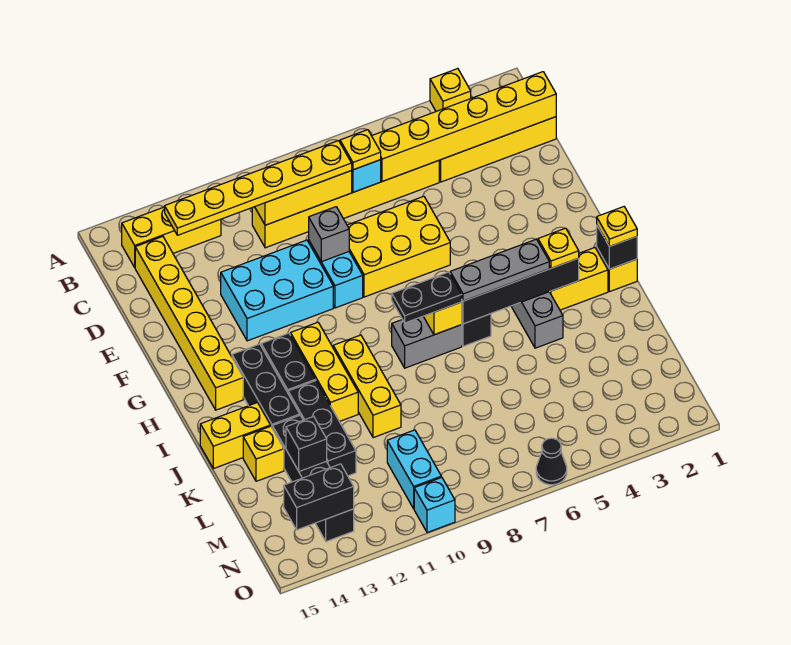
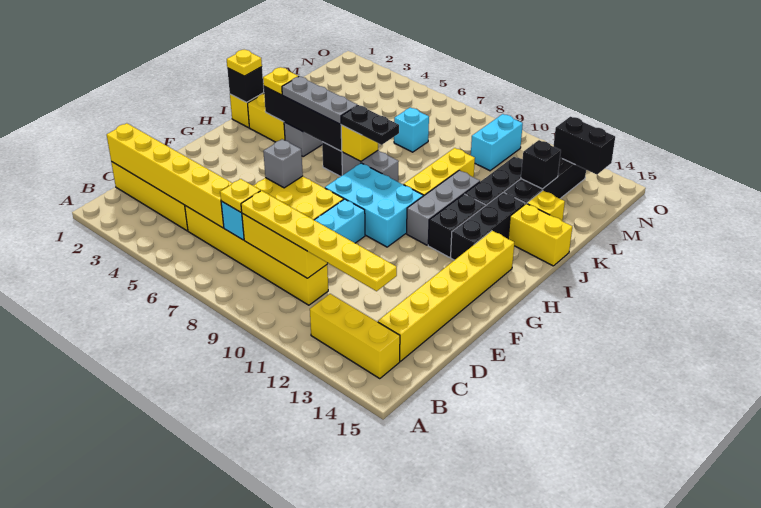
yellow brick A3 level 1 -> none
grey brick E9 level 2 -> grey brick F6 level 2
cyan brick E10:F12 level 1 -> cyan brick G8:H10 level 1
yellow brick H11:J11 level 1 -> grey brick H11:J11 level 1
black cone O6 level 1 -> none
cyan brick O10 level 1 -> cyan brick L7 level 1

